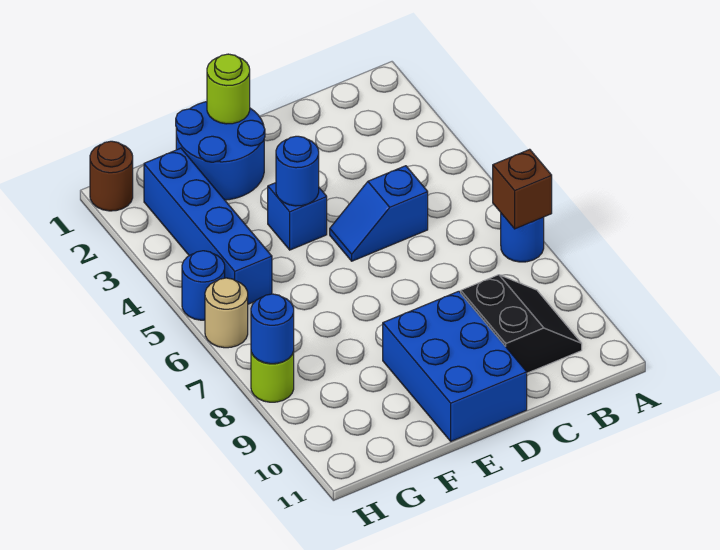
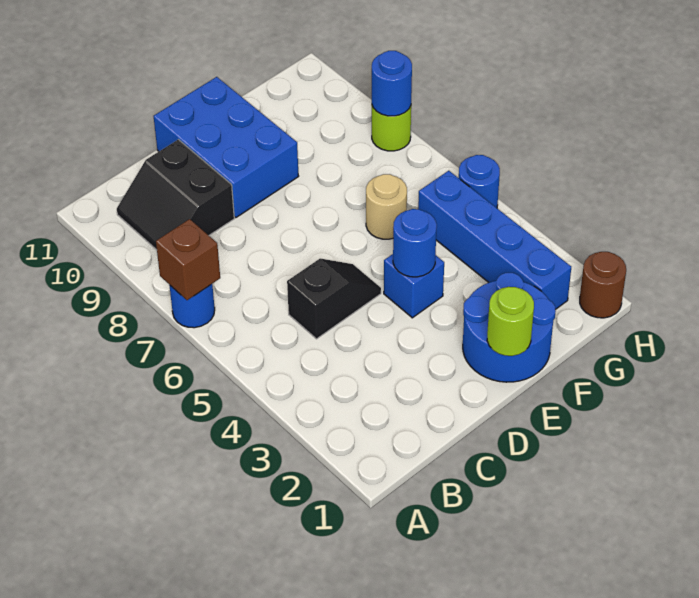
blue slope C5:D5 level 1 top C -> black slope C5:D5 level 1 top C
tan round brick H6 level 1 -> tan round brick F6 level 1

